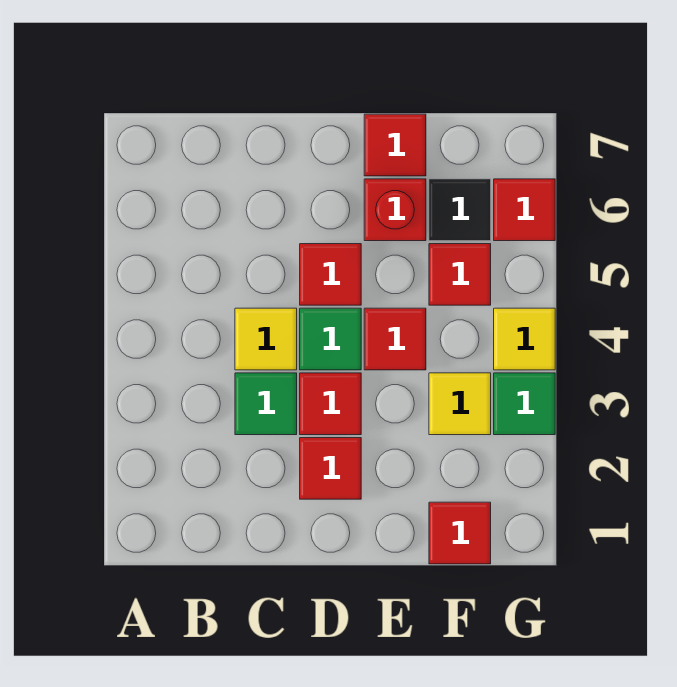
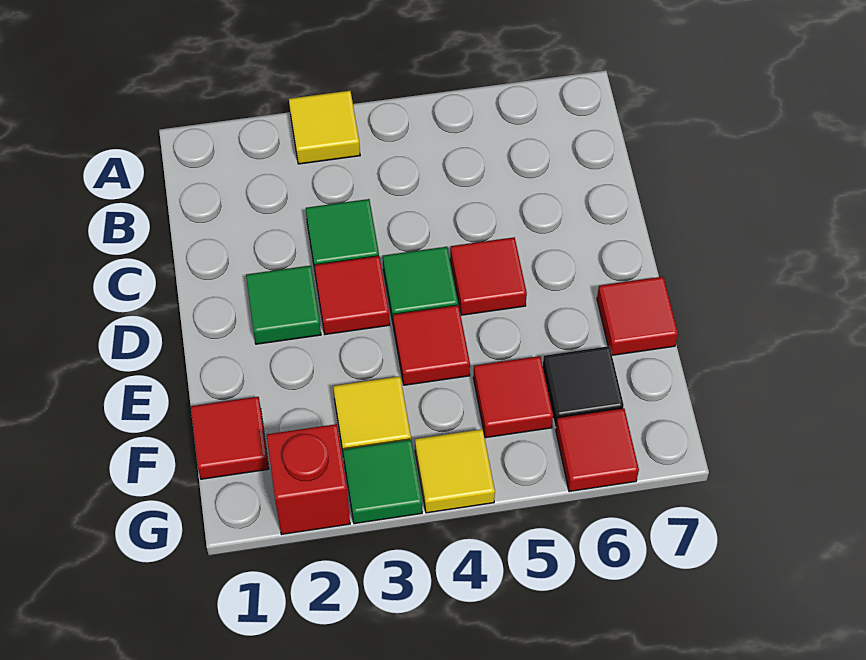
yellow tile C4 level 1 -> yellow tile A3 level 1
red tile D2 level 1 -> green tile D2 level 1
red brick E6 level 1 -> red brick G2 level 1

